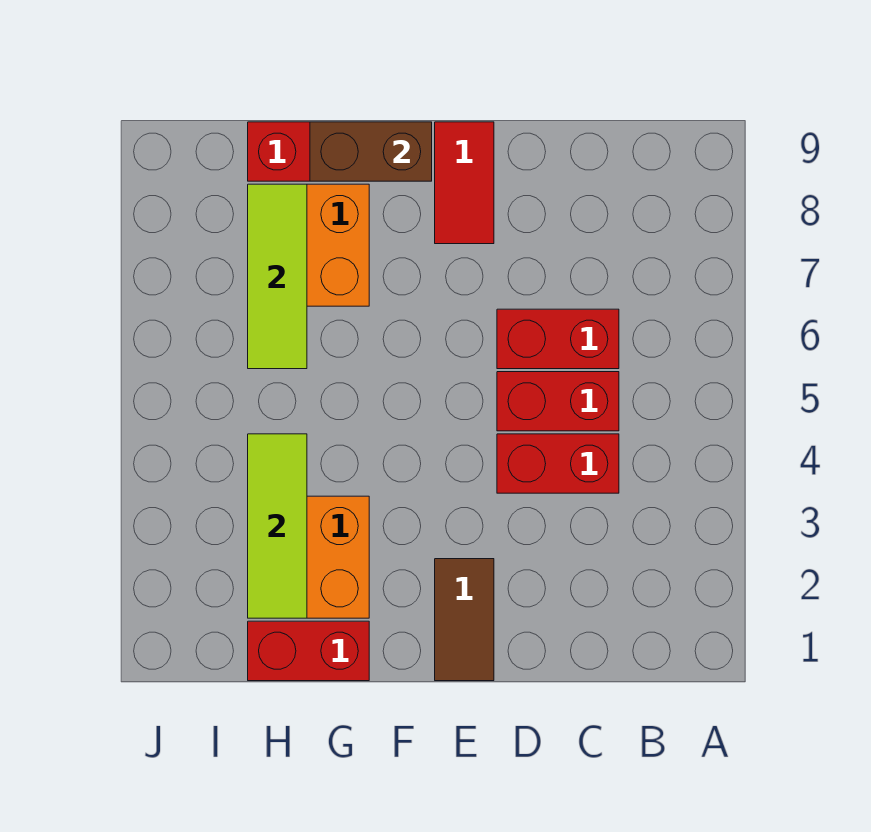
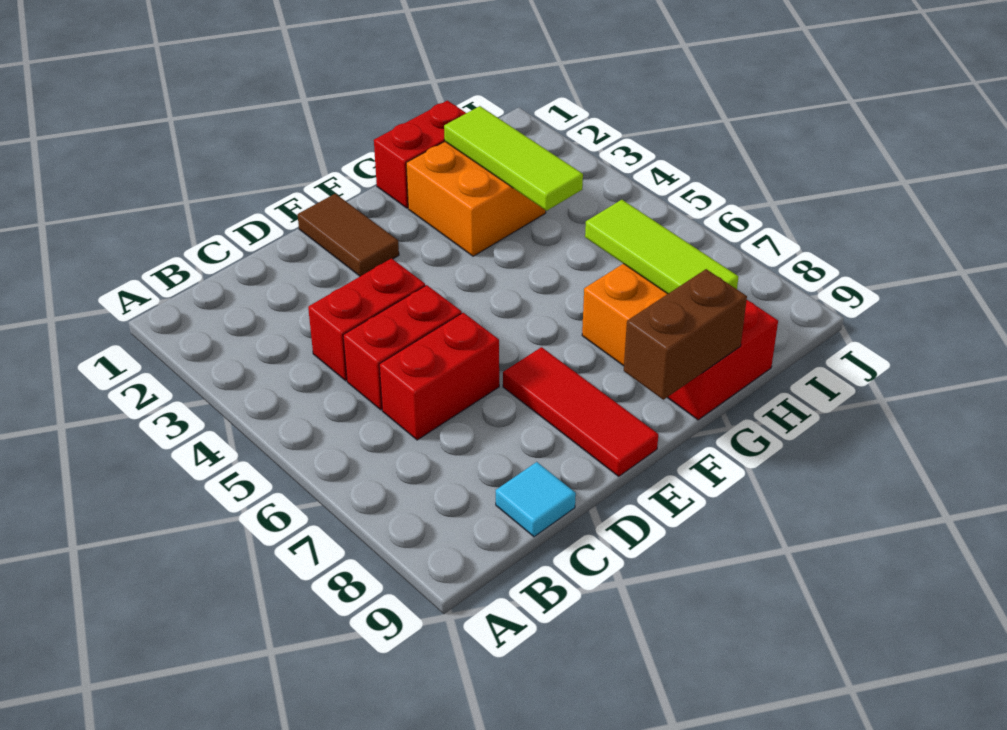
none -> cyan tile C9 level 1
red tile E8:E9 level 1 -> red tile E7:E9 level 1

